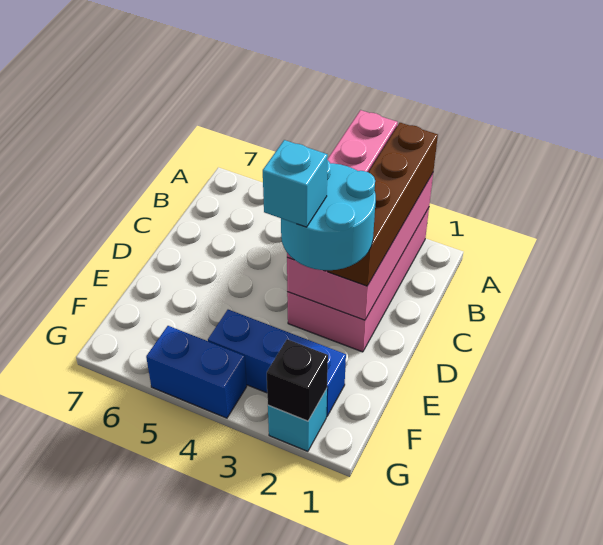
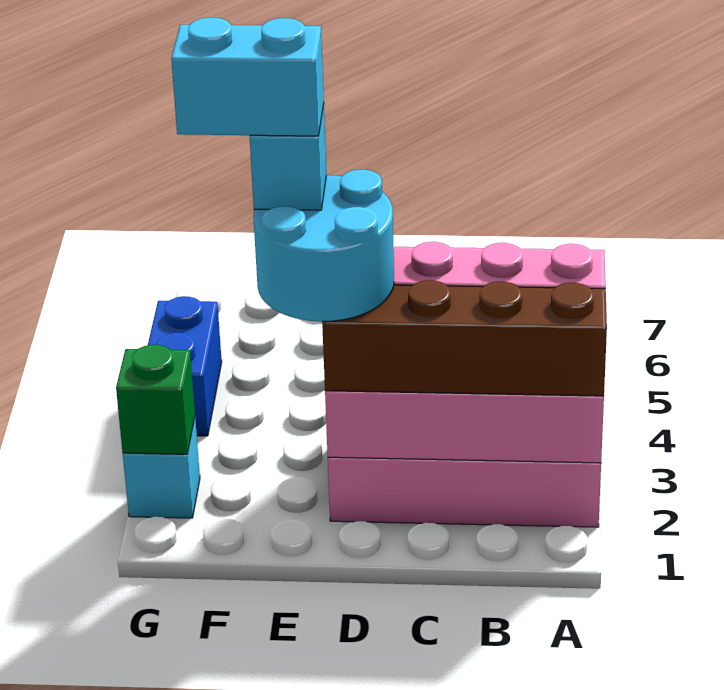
none -> cyan brick E3:F3 level 6
blue brick F2:F4 level 1 -> none
black brick G2 level 2 -> green brick G2 level 2

